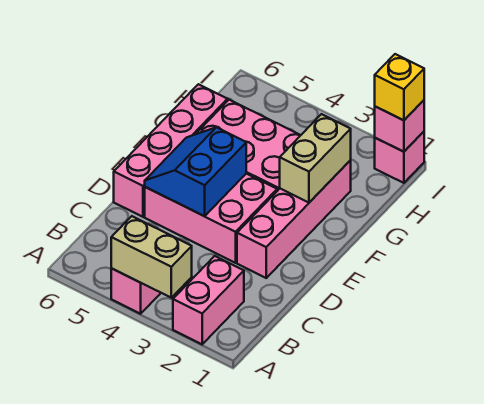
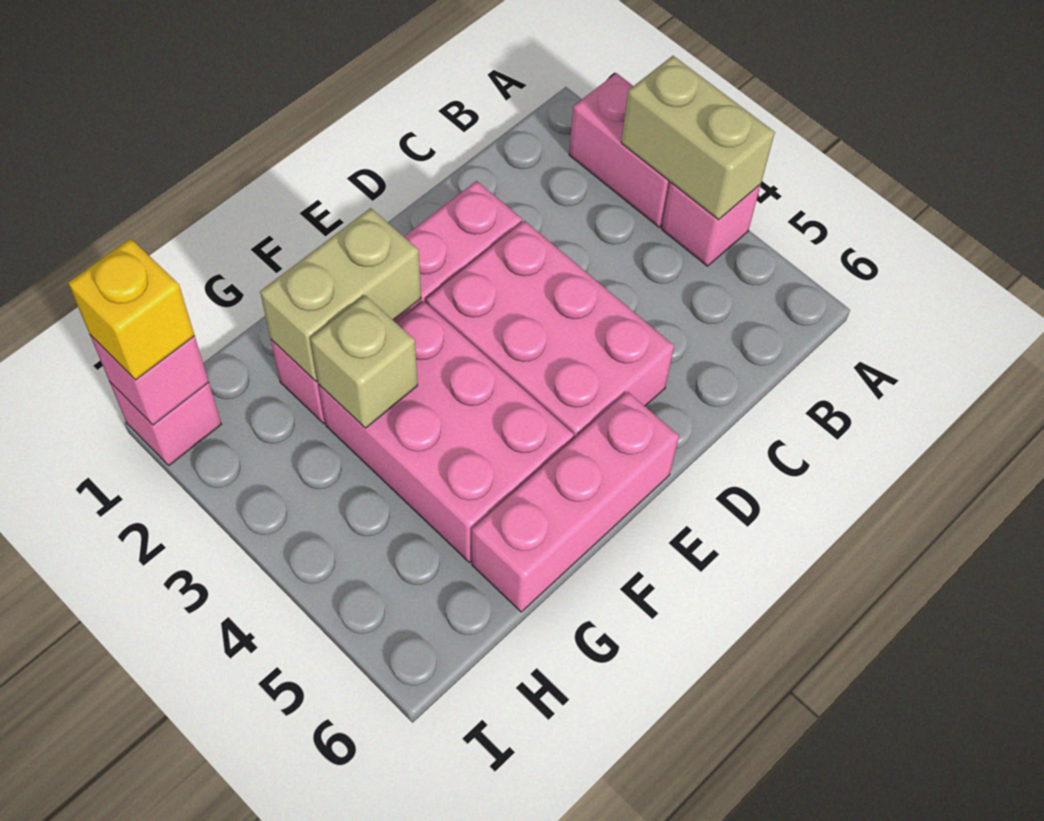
pink brick A2:B2 level 1 -> pink brick A2:A3 level 1
blue slope D4:E5 level 2 top 4 -> none
pink brick D6:G6 level 1 -> pink brick E6:G6 level 1
none -> tan brick G3 level 2

